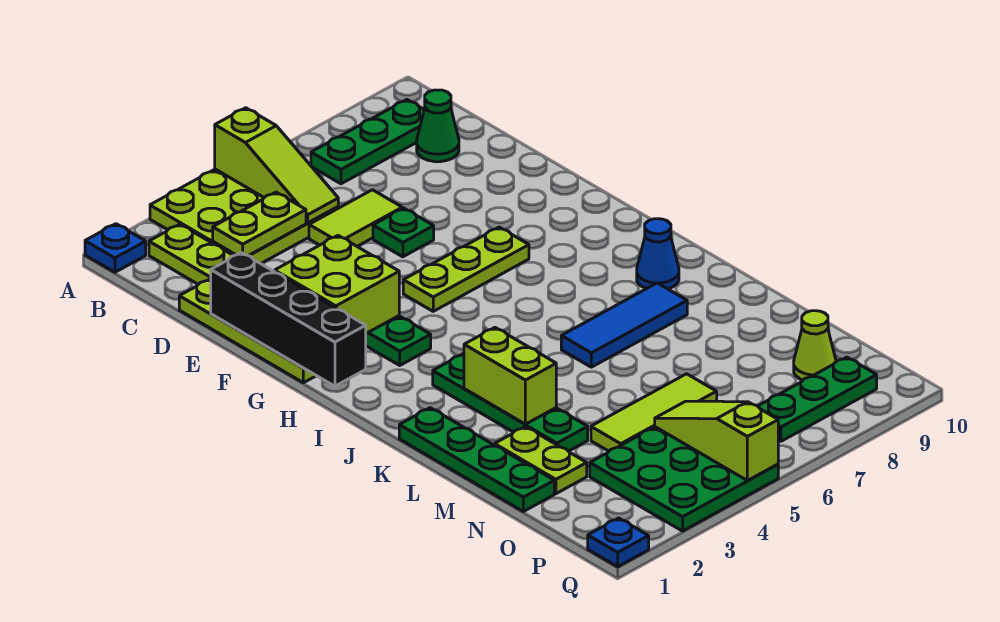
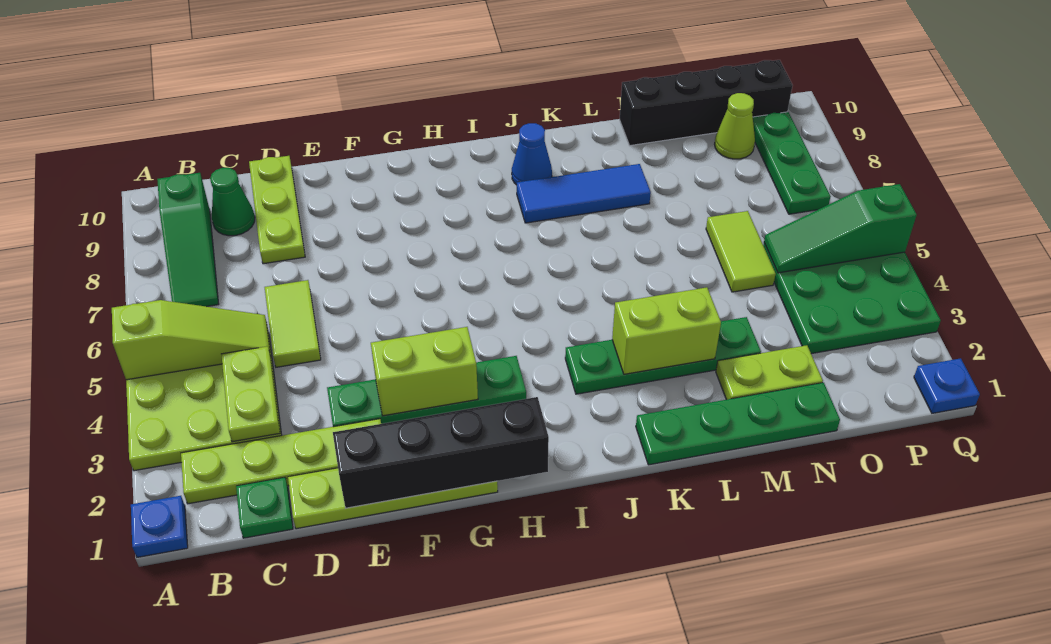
green plate B7:B9 level 1 -> green slope B7:B9 level 1 top 9
green plate E6 level 1 -> green plate C1 level 1
lime brick F2:G3 level 2 -> lime brick F3:G3 level 2
lime plate G5:G7 level 1 -> lime plate D8:D10 level 1
blue tile K6:K8 level 1 -> blue tile J8:L8 level 1
none -> black brick M10:P10 level 1
lime tile N4:N6 level 1 -> lime tile N5:N6 level 1
lime slope O5:Q5 level 2 top Q -> green slope O5:Q5 level 2 top Q

